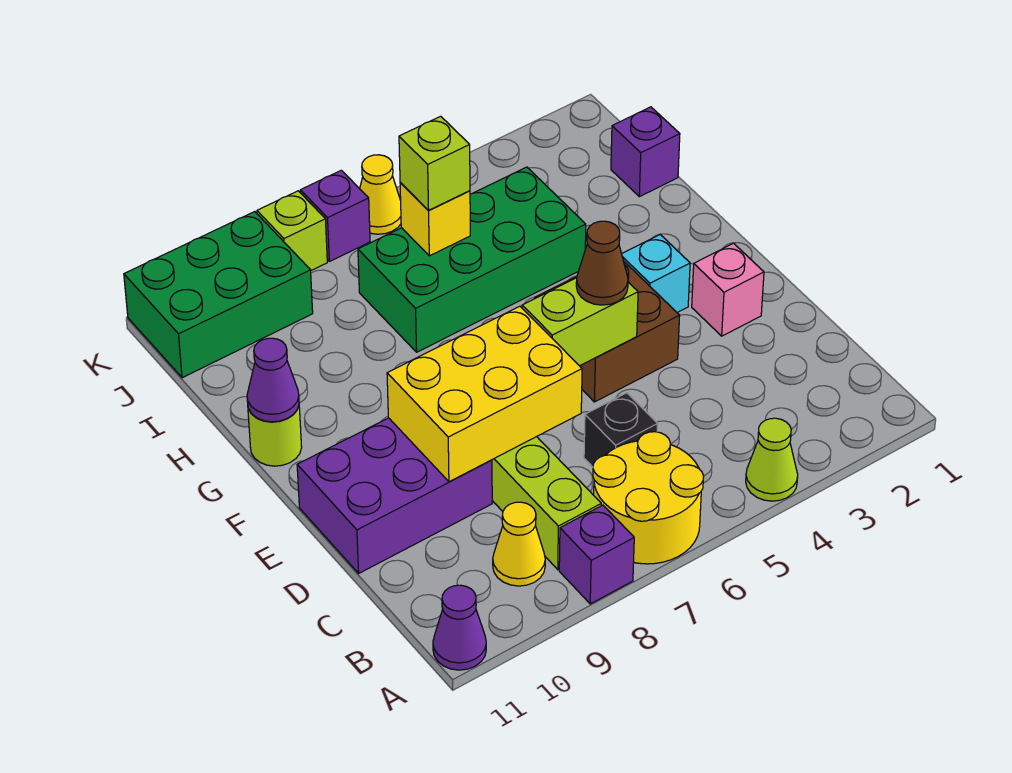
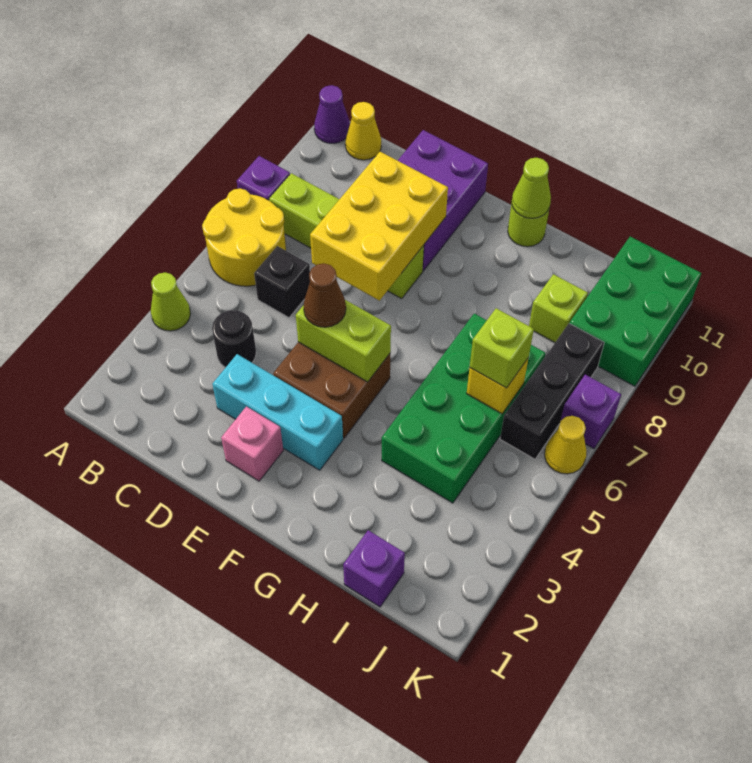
yellow cone B9 level 1 -> yellow cone B11 level 1
none -> black round brick C4 level 1
lime brick E5:E6 level 2 -> lime brick E5:F5 level 2
cyan brick F3 level 1 -> cyan brick D3:F3 level 1
purple cone G11 level 2 -> lime cone G11 level 2
none -> black brick J6:J8 level 1
lime brick K8 level 1 -> lime brick I9 level 1

